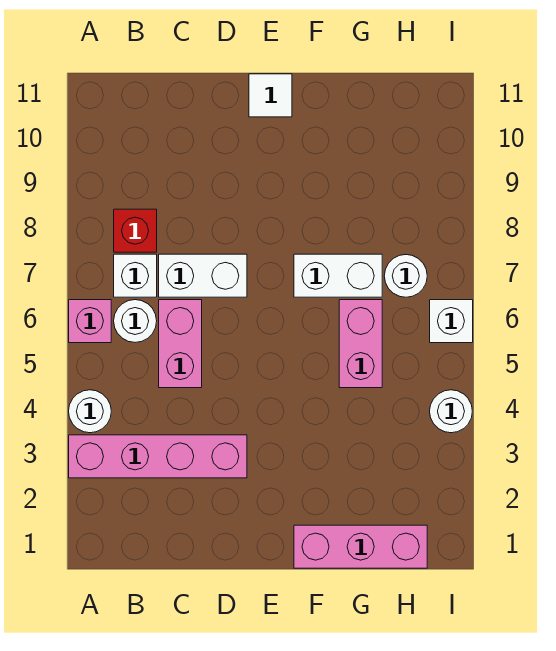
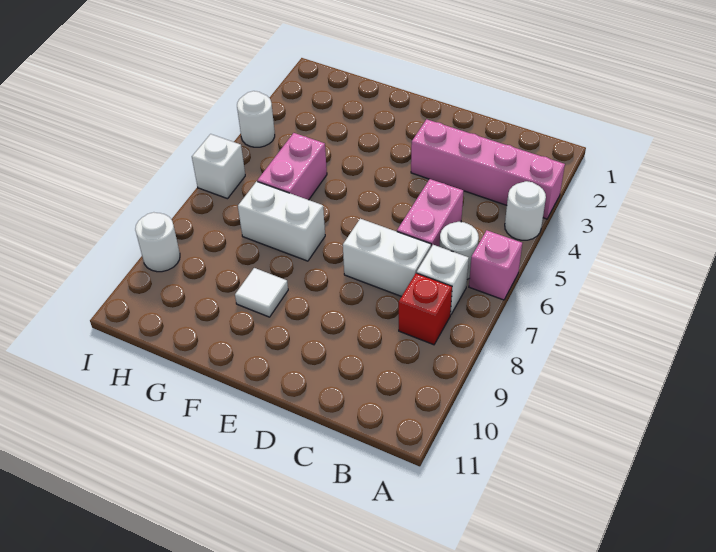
white tile E11 level 1 -> white tile F9 level 1
pink brick F1:H1 level 1 -> none
white round brick H7 level 1 -> white round brick I9 level 1

